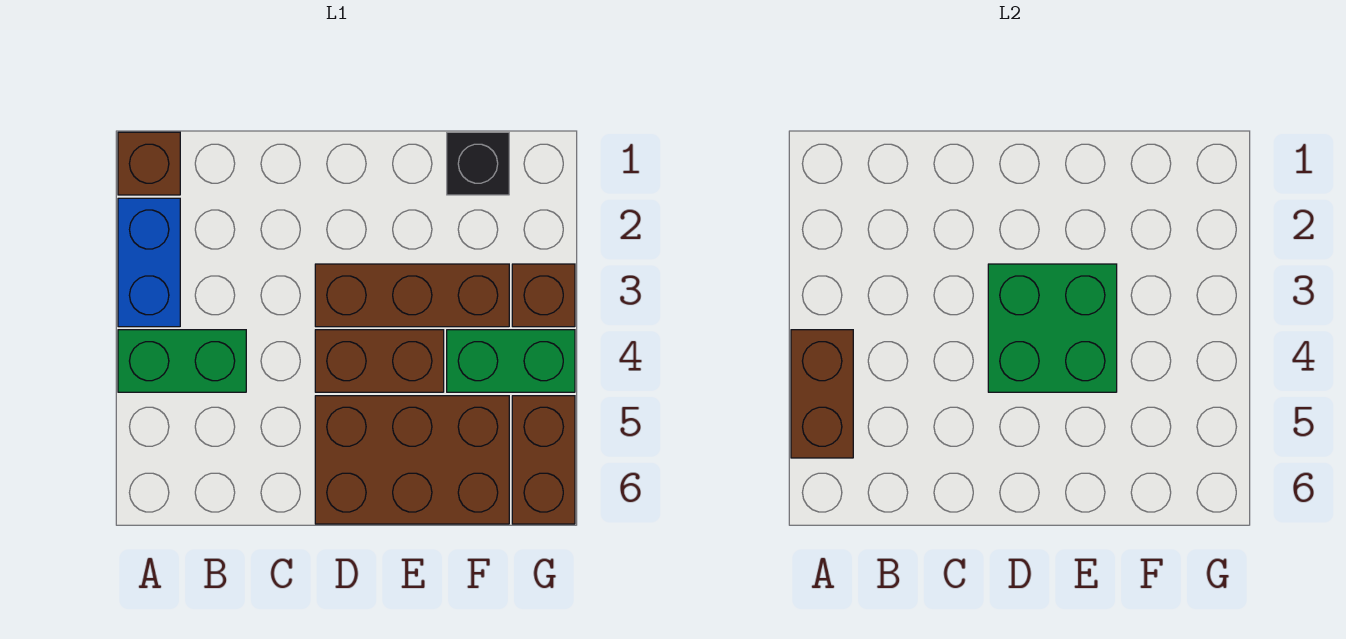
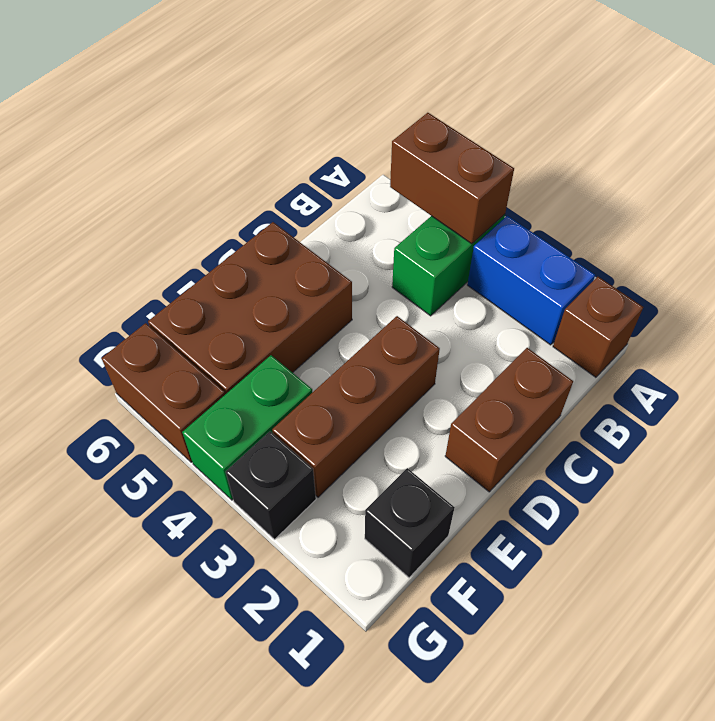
green brick D3:E4 level 2 -> none
brown brick D4:E4 level 1 -> brown brick C1:D1 level 1
brown brick G3 level 1 -> black brick G3 level 1

